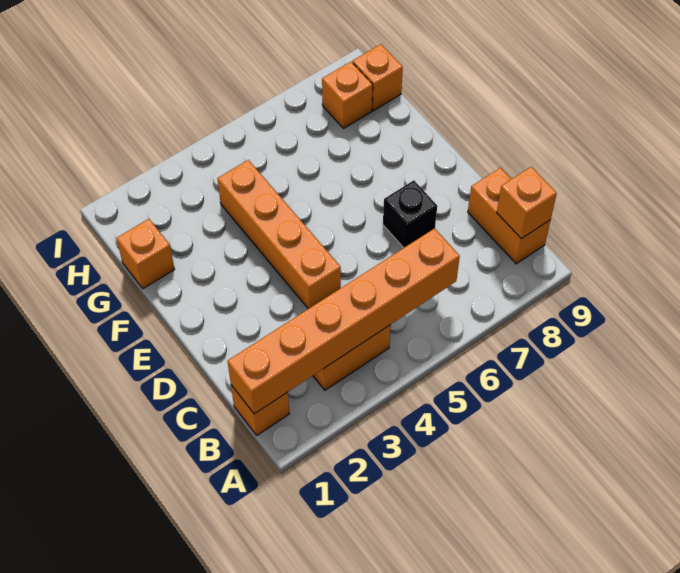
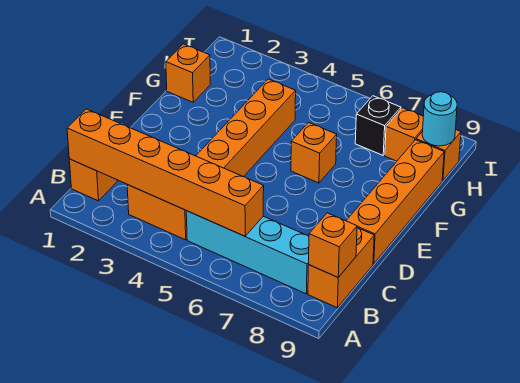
none -> cyan brick B5:B8 level 1
black brick D7 level 1 -> black brick H7 level 1
none -> orange brick D9:G9 level 1
none -> orange brick F6 level 1
none -> cyan round brick H9 level 2

